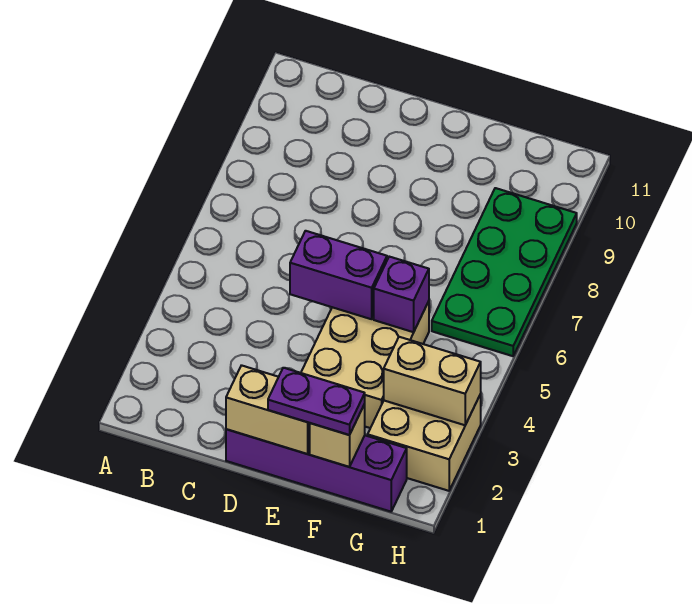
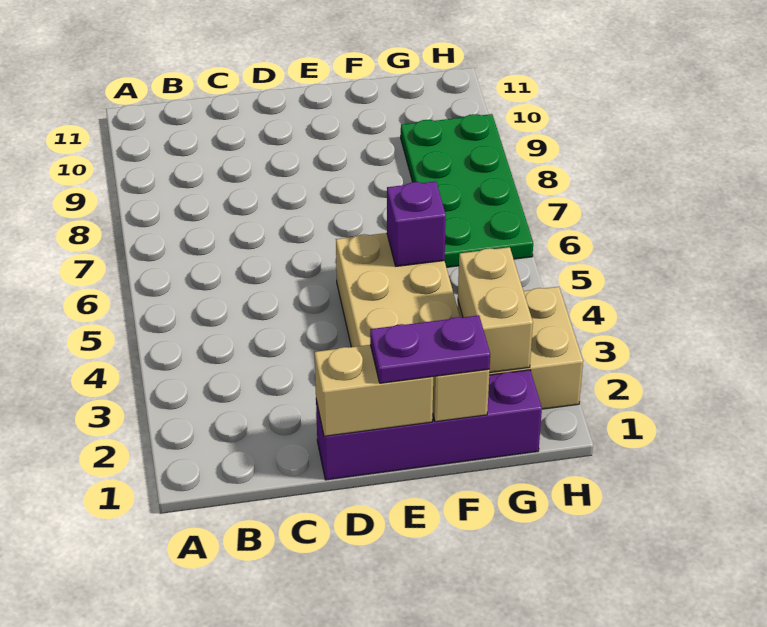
purple brick D5:E5 level 2 -> none
tan brick G3:H3 level 2 -> tan brick G2:G3 level 2

